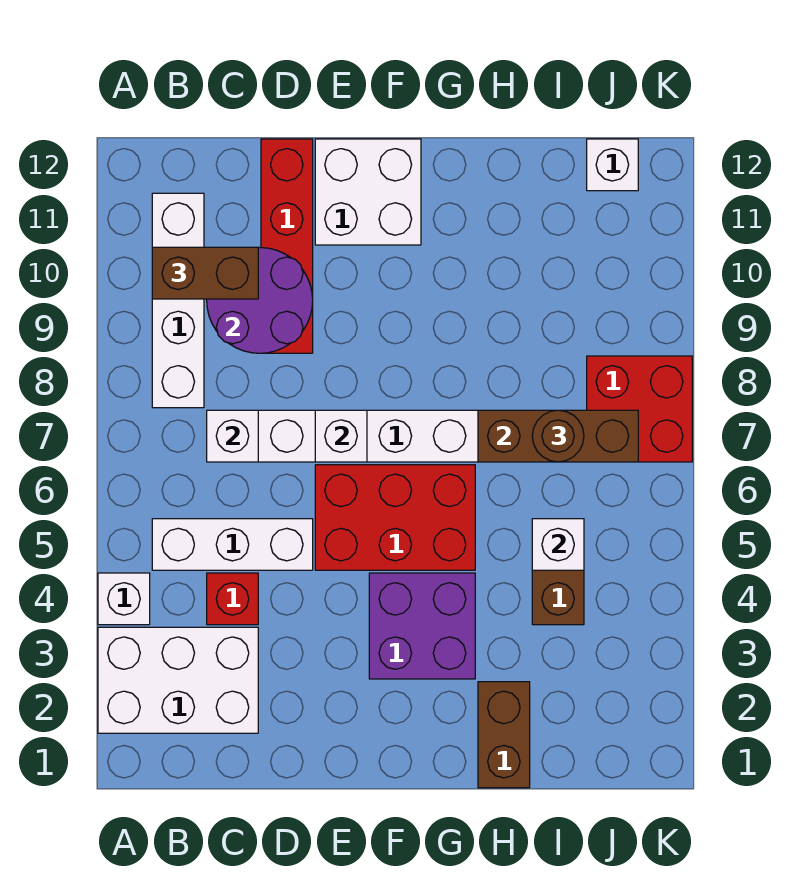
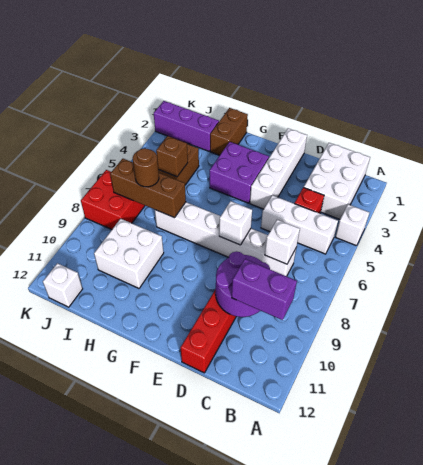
white brick A2:C3 level 1 -> white brick B1:C3 level 1
white brick B8:B11 level 1 -> white brick E1:E4 level 1
brown brick B10:C10 level 3 -> purple brick B10:C10 level 3
red brick E5:G6 level 1 -> none
white brick E11:F12 level 1 -> white brick H9:I10 level 1
none -> purple brick I2:K2 level 1
white brick I5 level 2 -> brown brick I5 level 2

